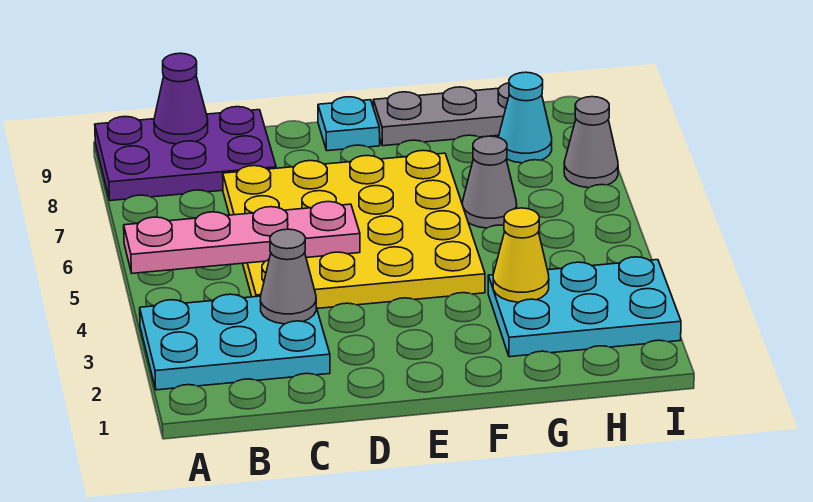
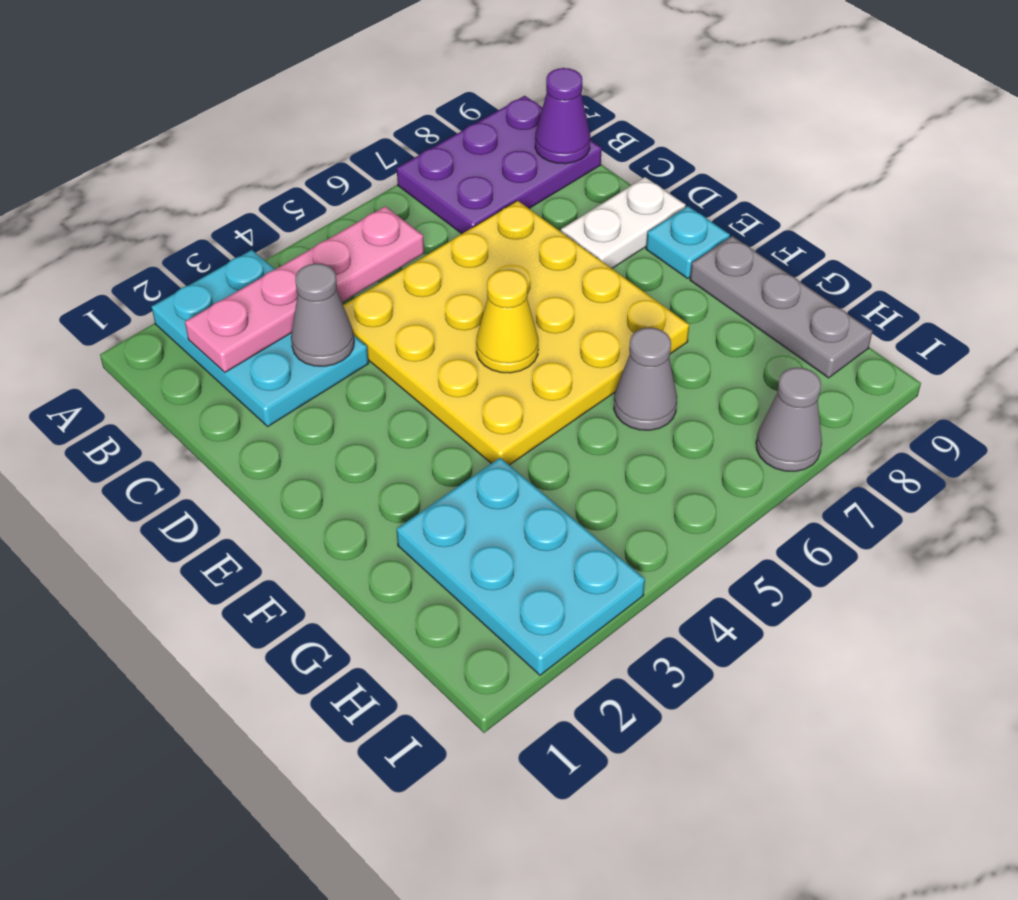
pink plate A5:D5 level 2 -> pink plate B2:B5 level 2
purple plate A8:C9 level 1 -> purple plate A7:B9 level 1
none -> white plate D8:D9 level 1
yellow cone G3 level 2 -> yellow cone E5 level 2
cyan cone H8 level 1 -> none

